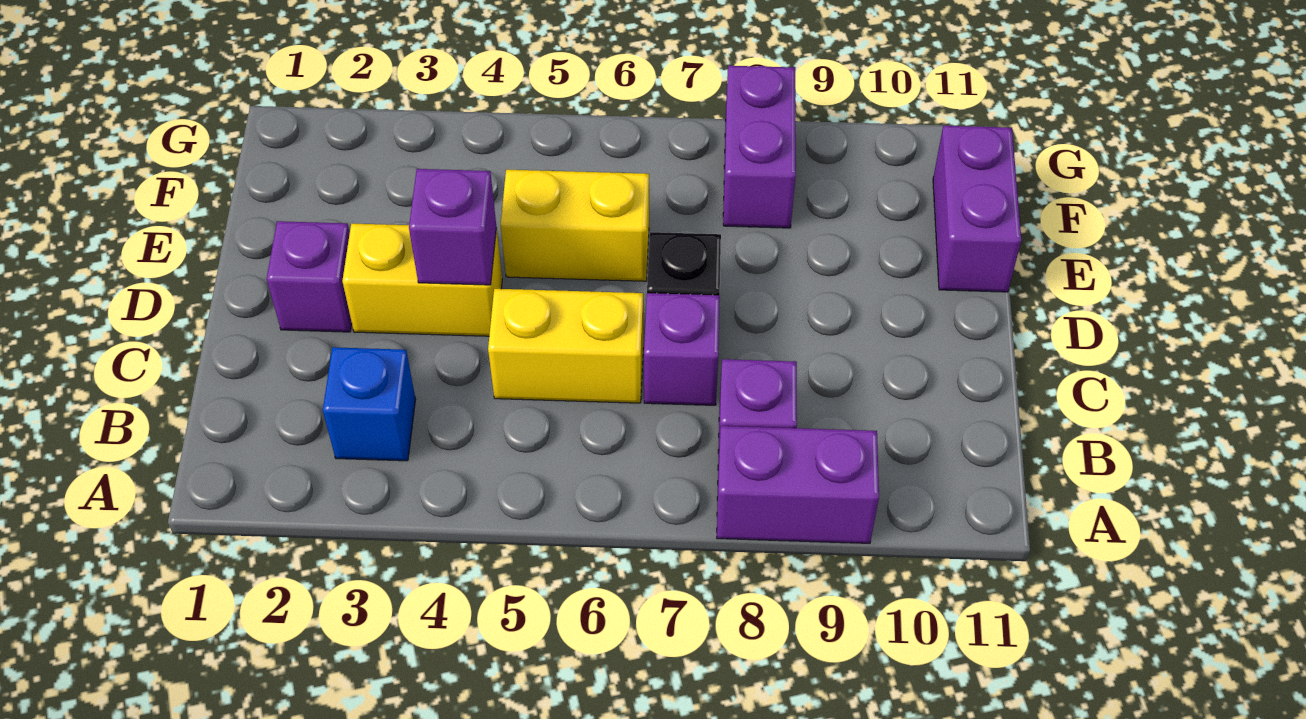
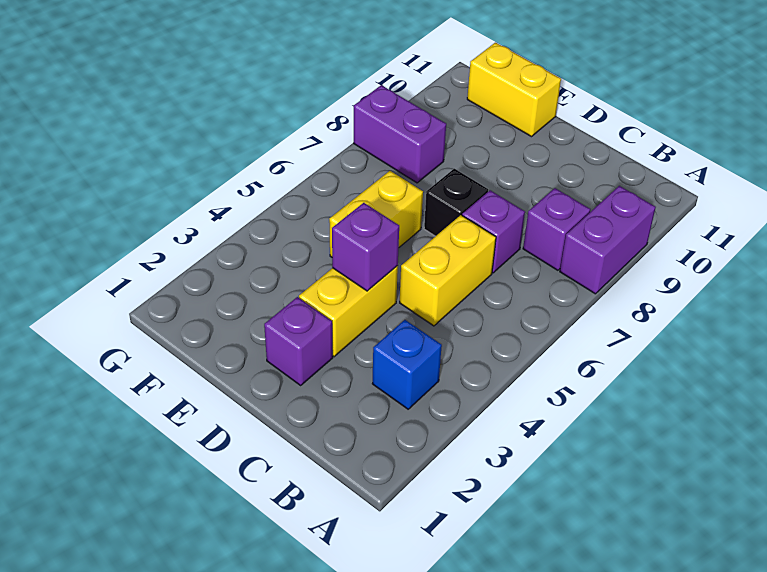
purple brick E11:F11 level 1 -> yellow brick E11:F11 level 1

